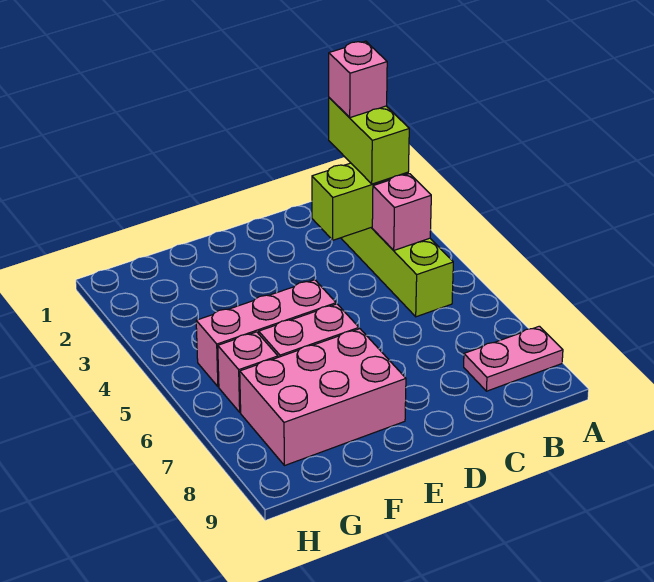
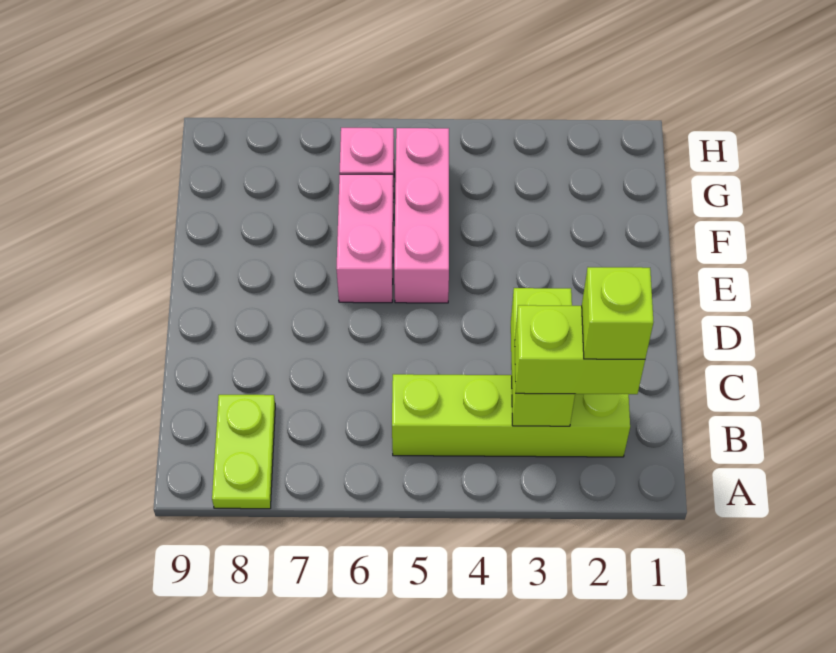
pink plate A8:B8 level 1 -> lime plate A8:B8 level 1
pink brick B2 level 4 -> lime brick B2 level 4
pink brick B4 level 2 -> none
pink brick E7:G8 level 1 -> none

